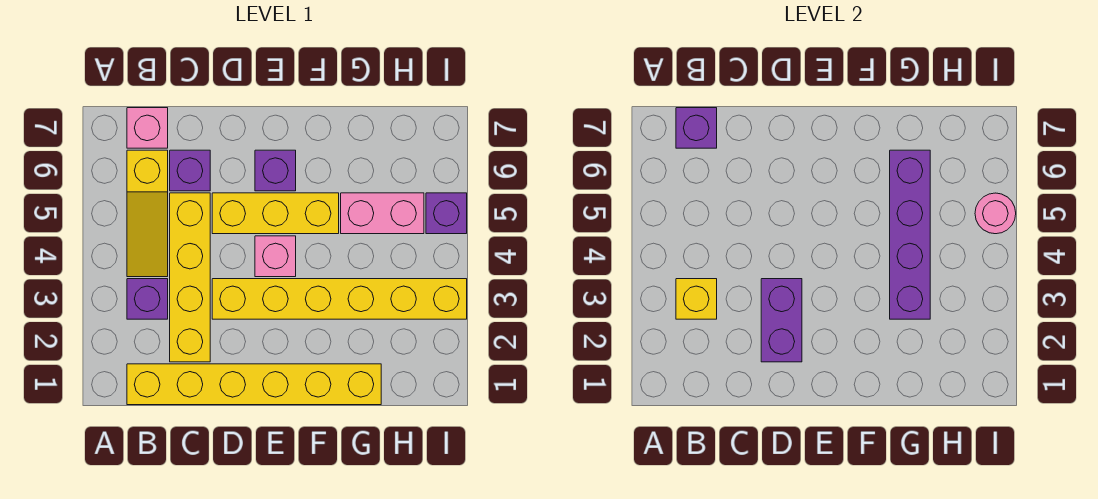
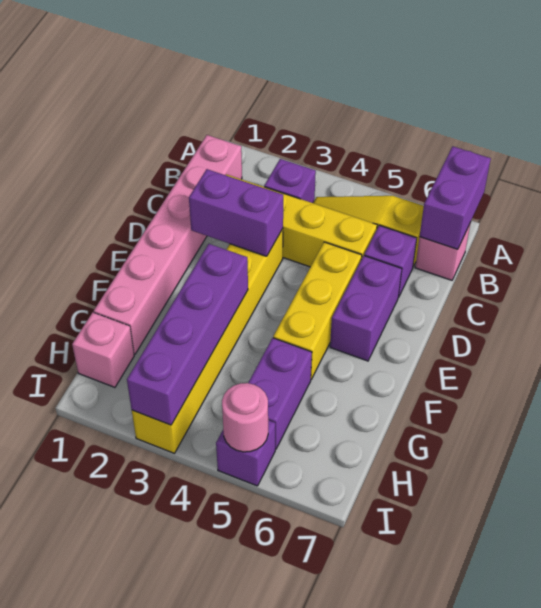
yellow brick B1:G1 level 1 -> pink brick B1:G1 level 1
yellow brick B3 level 2 -> none
purple brick B7 level 2 -> purple brick A7:B7 level 2
pink brick E4 level 1 -> pink brick H1 level 1
purple brick E6 level 1 -> purple brick D6:E6 level 1
purple brick G3:G6 level 2 -> purple brick F3:I3 level 2
pink brick G5:H5 level 1 -> purple brick G5:H5 level 1

